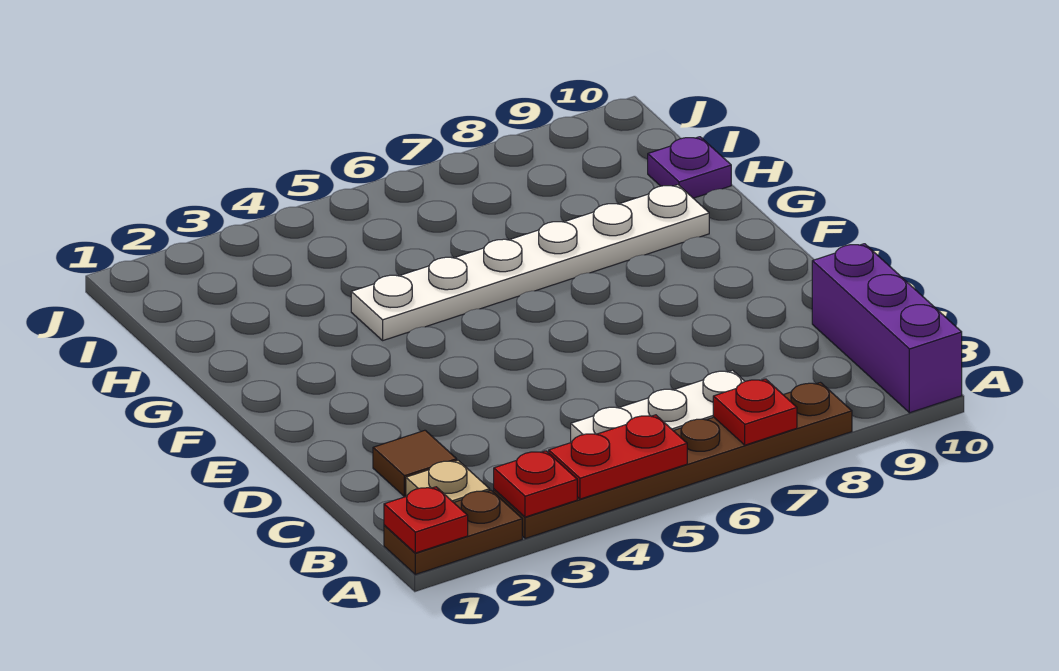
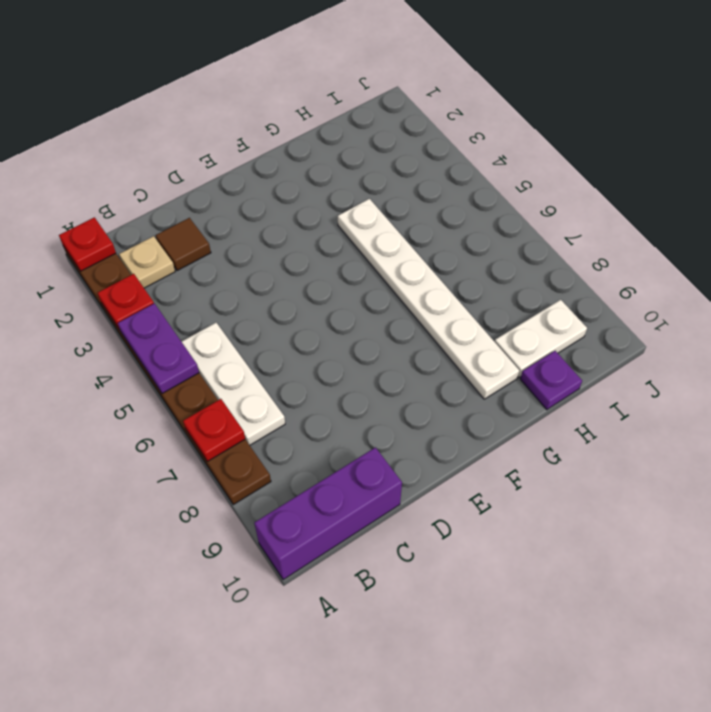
red plate A4:A5 level 2 -> purple plate A4:A5 level 2
none -> white plate H9:I9 level 1

